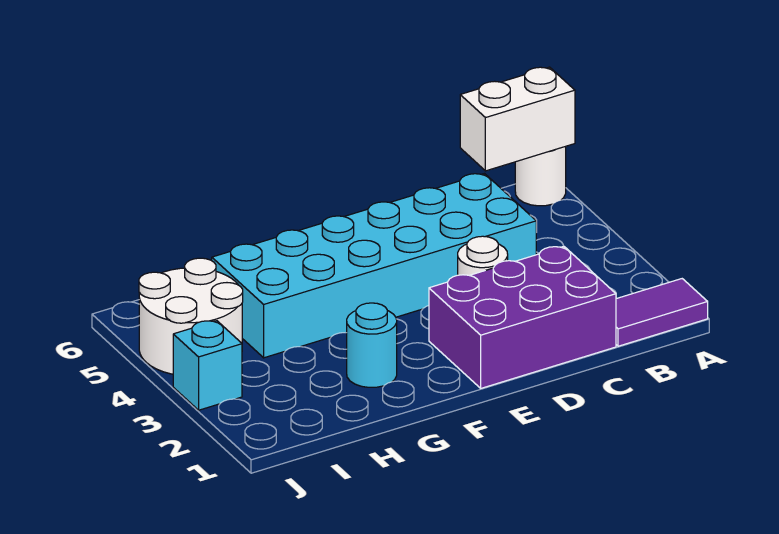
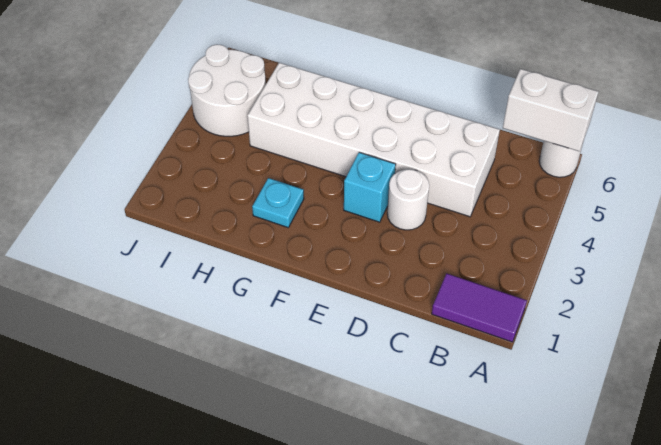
purple brick C1:E2 level 1 -> none
cyan brick C4:H5 level 1 -> white brick C4:H5 level 1
cyan round brick G2 level 1 -> cyan plate G2 level 1
cyan brick J3 level 1 -> cyan brick E3 level 1

